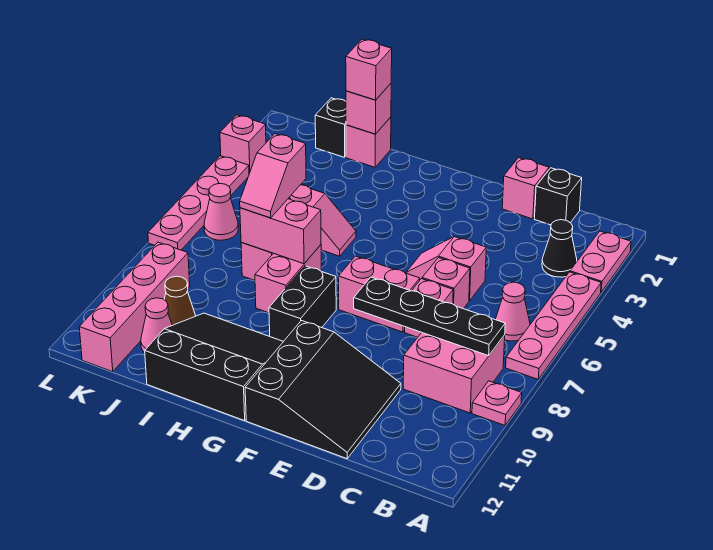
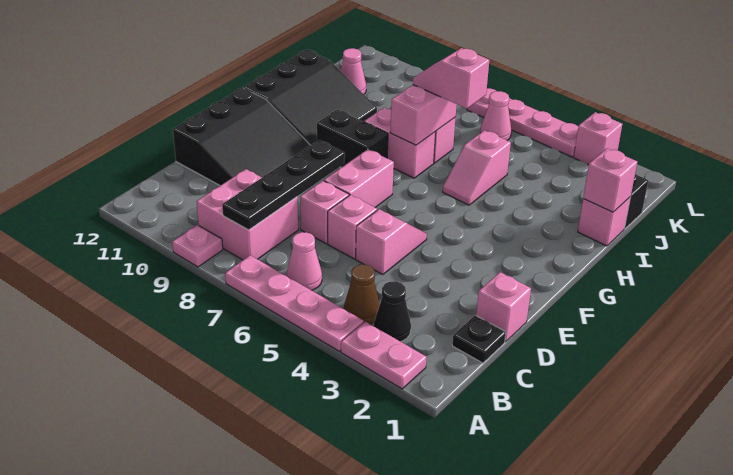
black brick C1 level 1 -> black plate C1 level 1
black slope D10:F12 level 1 top F -> black slope D10:F12 level 1 top 12
pink brick I1 level 3 -> none
brown cone J10 level 1 -> brown cone B4 level 1
pink brick K9:K12 level 1 -> none

